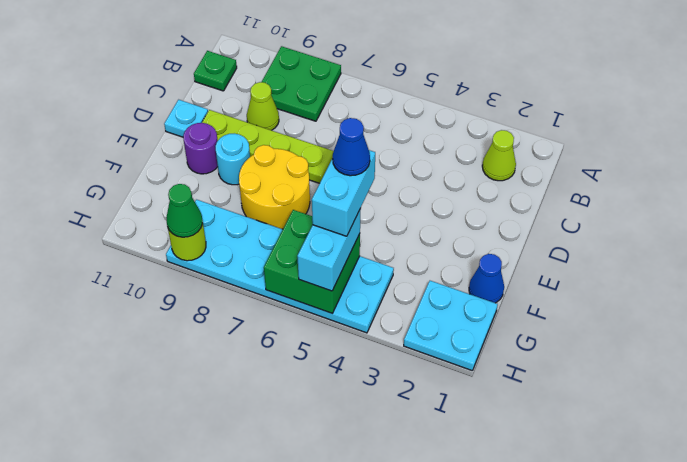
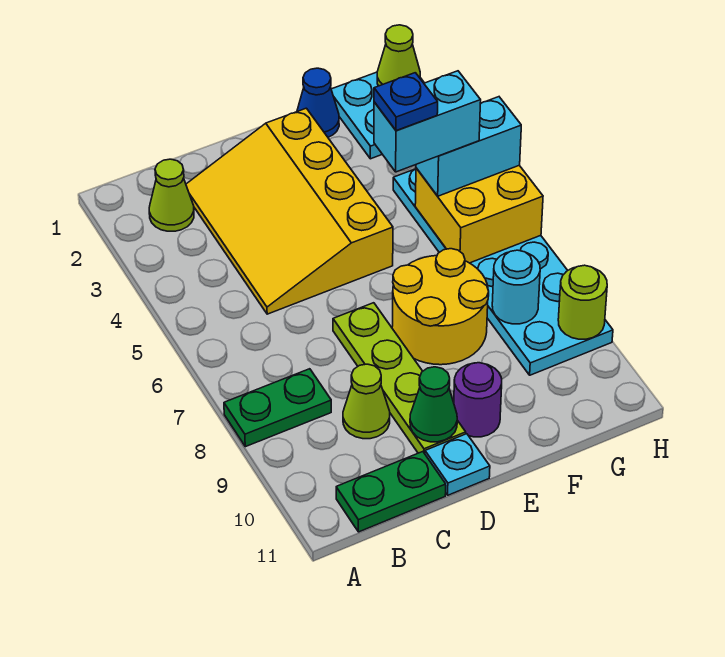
green plate A8:B9 level 1 -> green plate A8:B8 level 1
green plate B11 level 1 -> green plate B11:C11 level 1
none -> yellow slope C2:E5 level 1 top E
cyan round brick E9 level 1 -> cyan round brick G8 level 2
blue cone F5 level 5 -> blue plate F5 level 5
green brick G5:H6 level 2 -> yellow brick G5:H6 level 2
none -> lime cone H1 level 2
green cone H9 level 3 -> green cone D10 level 2

